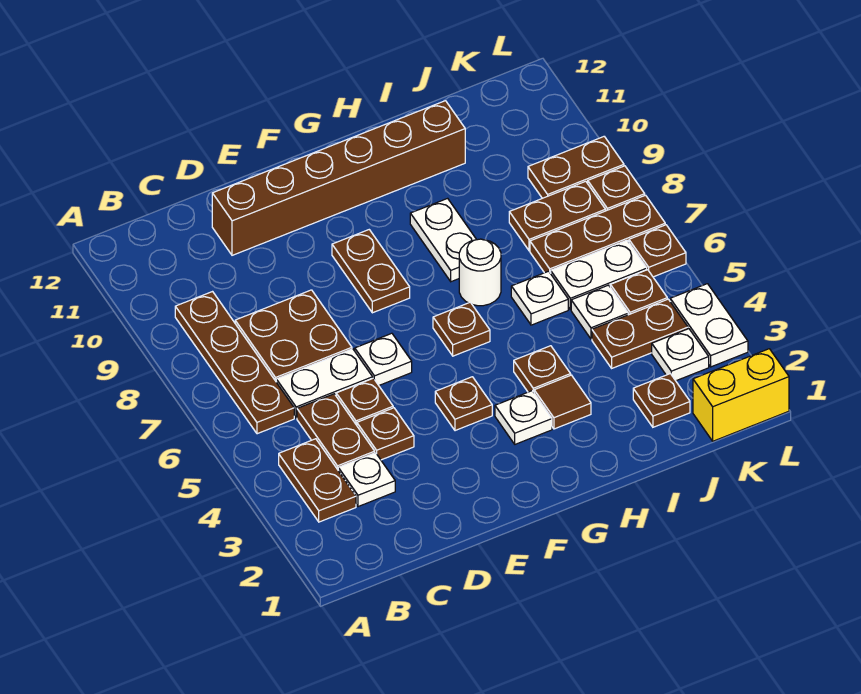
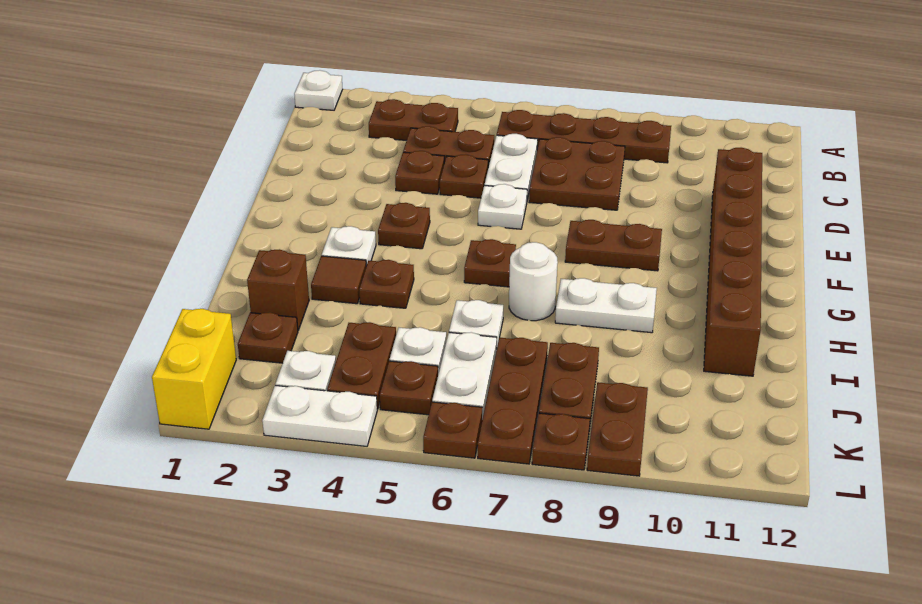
white plate C3 level 1 -> white plate A1 level 1
none -> brown brick I2 level 1

